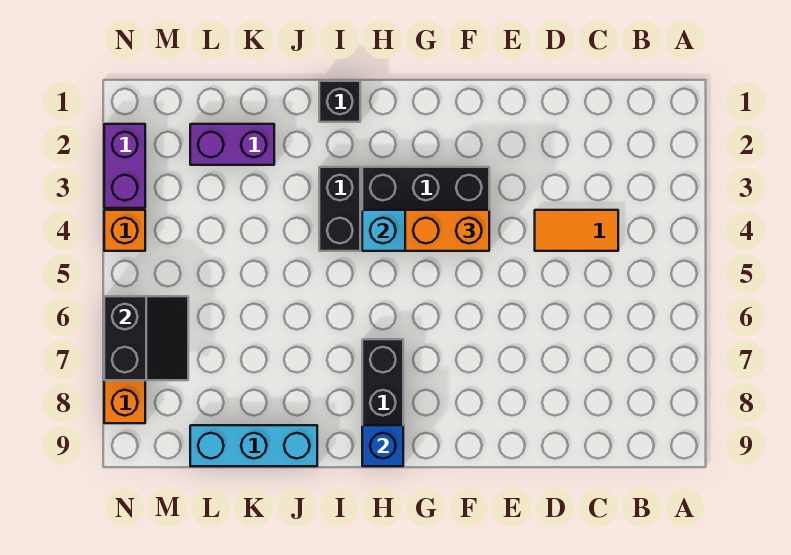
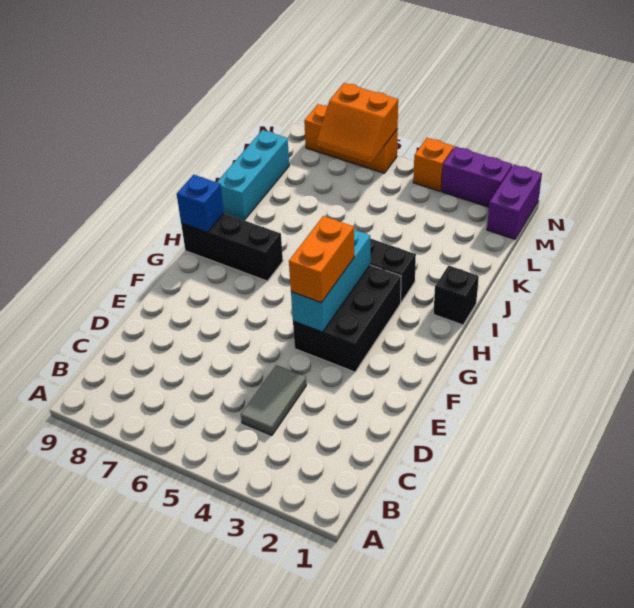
orange tile C4:D4 level 1 -> grey tile C4:D4 level 1
purple brick K2:L2 level 1 -> purple brick M1:N1 level 1
black slope M6:N7 level 2 top N -> orange slope M6:N7 level 2 top N

